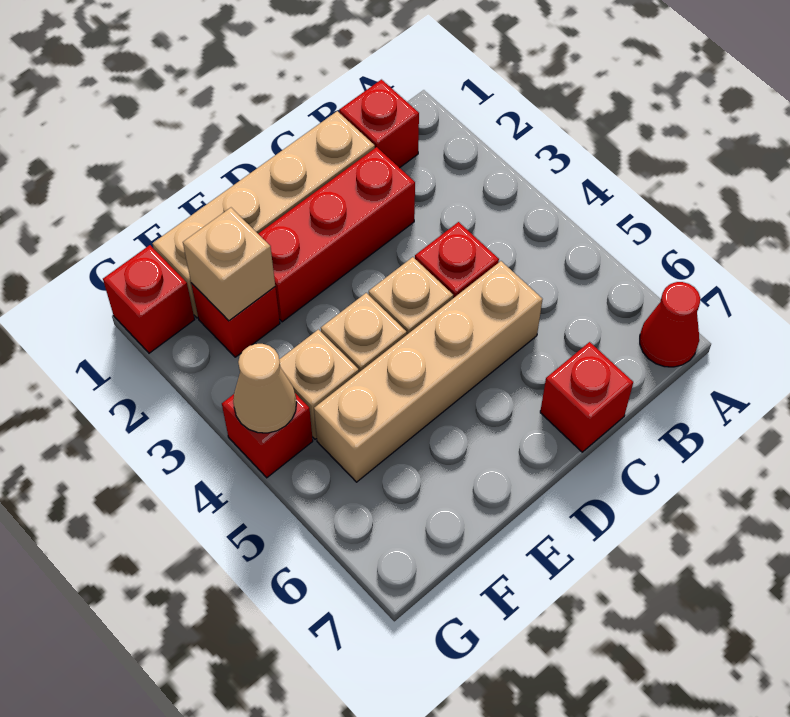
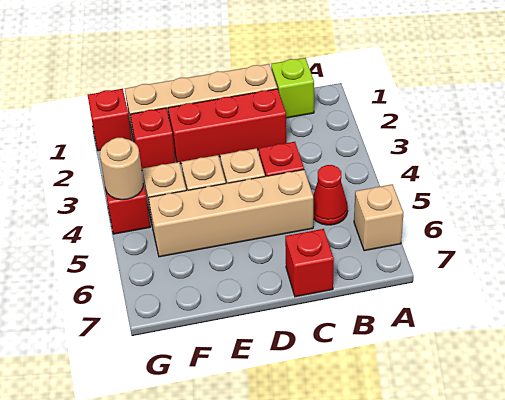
red cone A7 level 1 -> red cone B5 level 1
red brick B1 level 1 -> lime brick B1 level 1
tan brick F2 level 2 -> tan brick A6 level 1
tan cone G4 level 2 -> tan round brick G4 level 2

